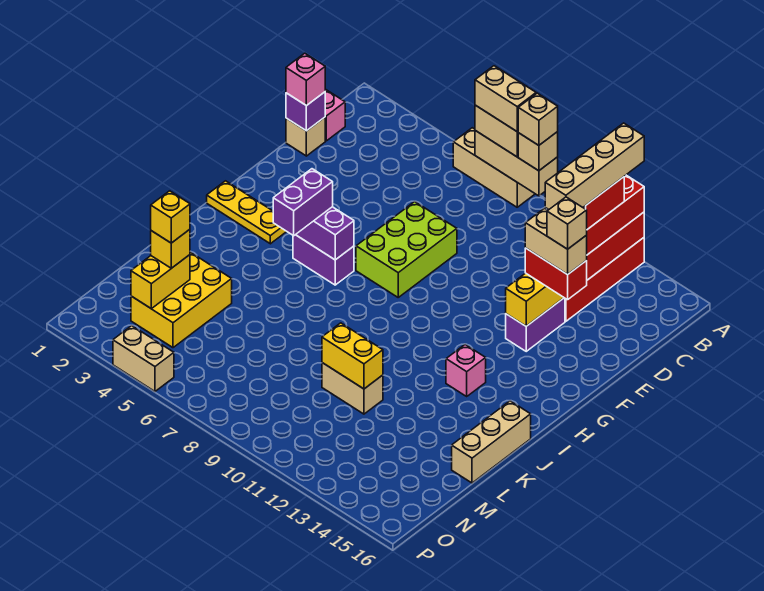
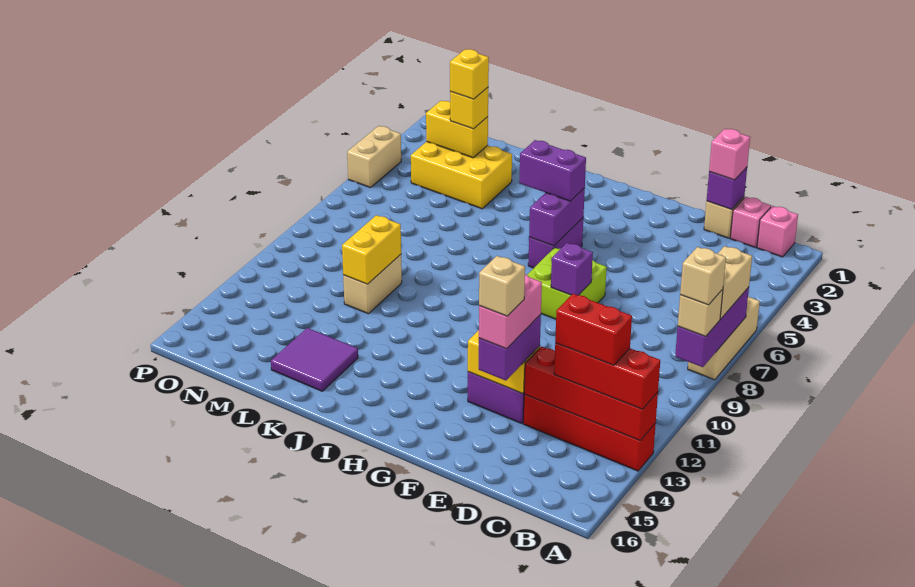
tan brick A7:A9 level 2 -> purple brick A7:A9 level 2
tan brick A7:A8 level 4 -> none
tan brick A13:D13 level 5 -> none
lime brick E7:G8 level 1 -> lime brick F7:G8 level 1
red brick E13:E14 level 3 -> purple brick E13:E14 level 3
tan brick E13:E14 level 4 -> pink brick E13:E14 level 4
none -> purple brick F8 level 2
yellow plate H1:H3 level 1 -> none
pink brick I13 level 1 -> pink brick B1 level 1
tan brick J16:L16 level 1 -> none
none -> purple tile K14:L15 level 1

